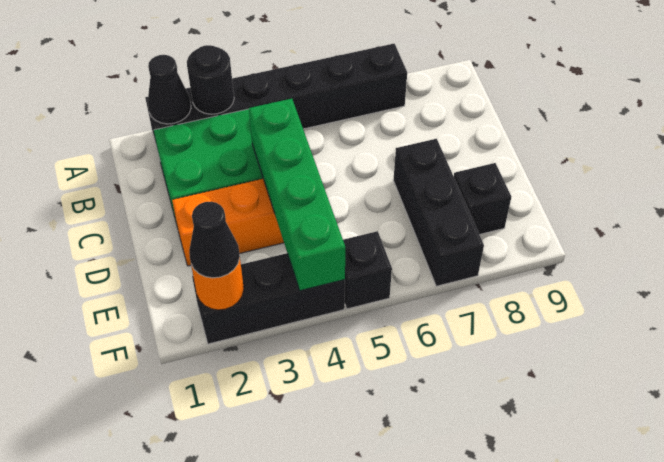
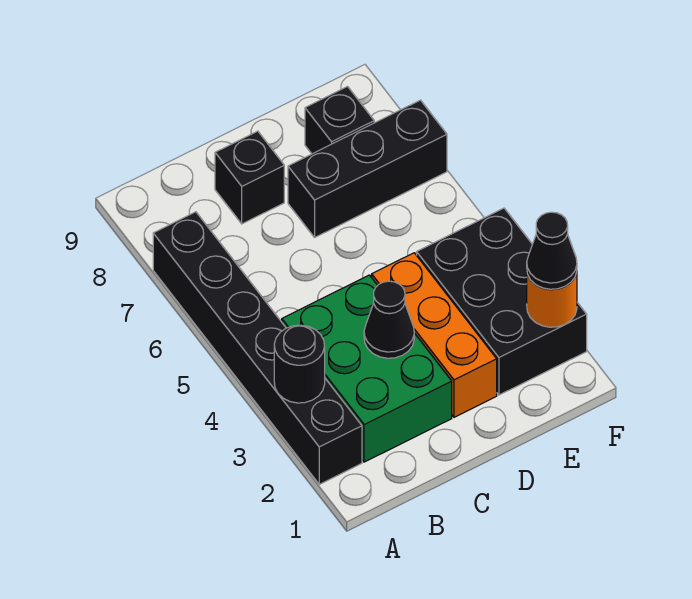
black cone A2 level 2 -> black cone C3 level 2
green brick C4:F4 level 2 -> none
black brick F2:F4 level 1 -> black brick E2:F4 level 1
black brick F5 level 1 -> black brick C8 level 1

